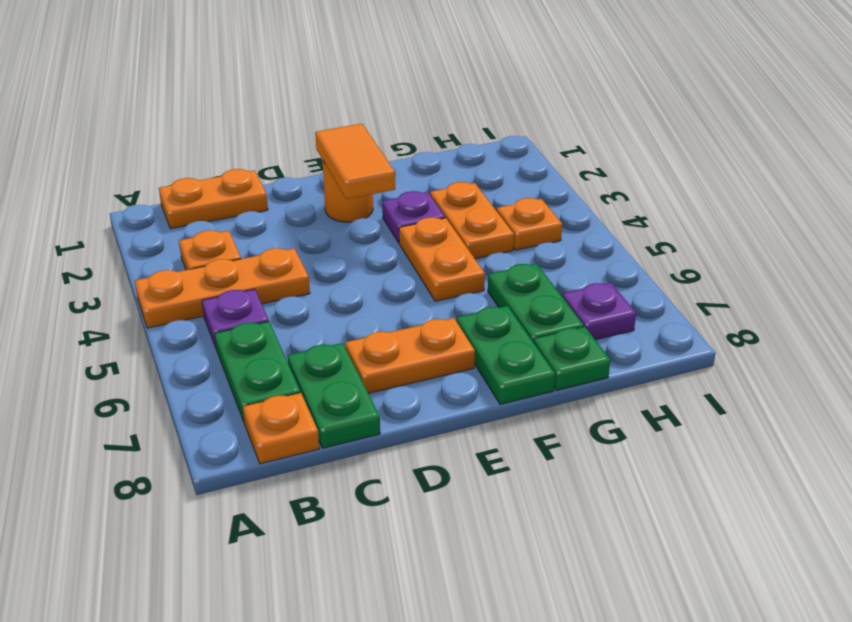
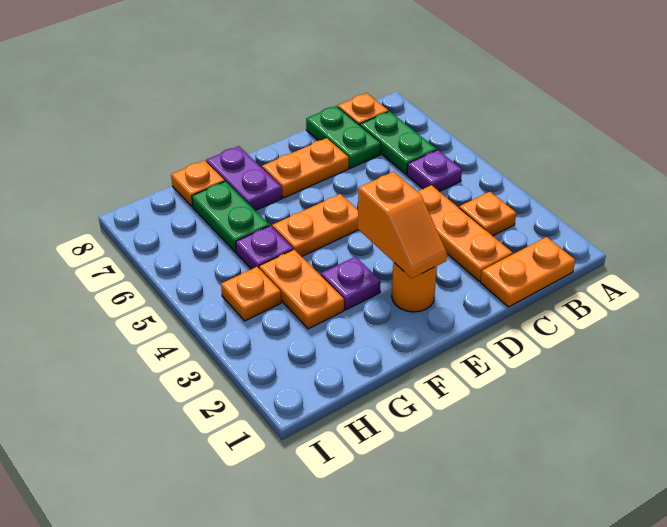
orange plate A4:C4 level 1 -> orange plate C2:C4 level 1
orange tile E2:E3 level 2 -> orange slope E2:E3 level 2 top 3
orange plate F4:F5 level 1 -> orange plate E5:F5 level 1
green plate F7:F8 level 1 -> purple plate F7:F8 level 1
green plate G8 level 1 -> orange plate G8 level 1
purple plate H7 level 1 -> purple plate G5 level 1

